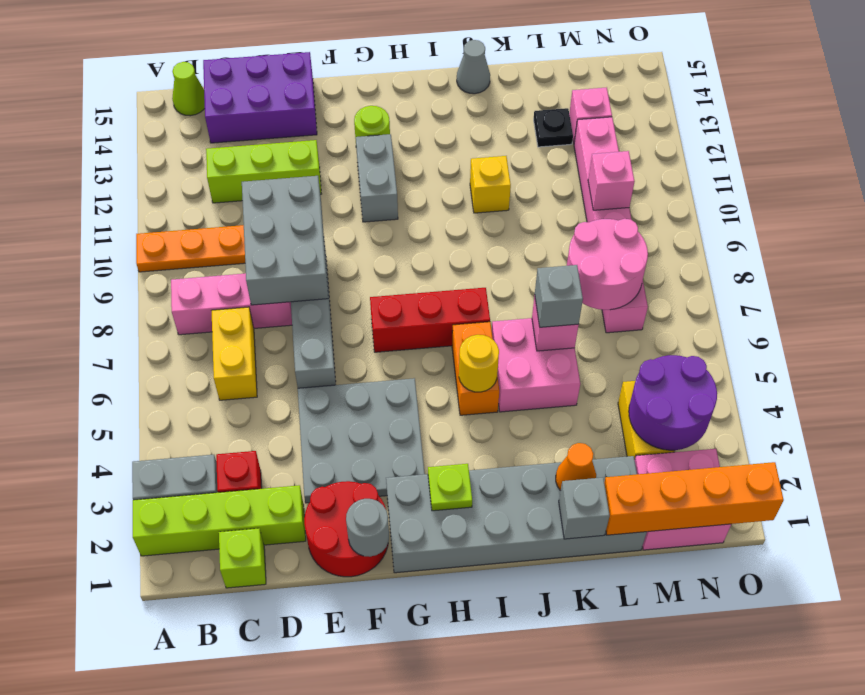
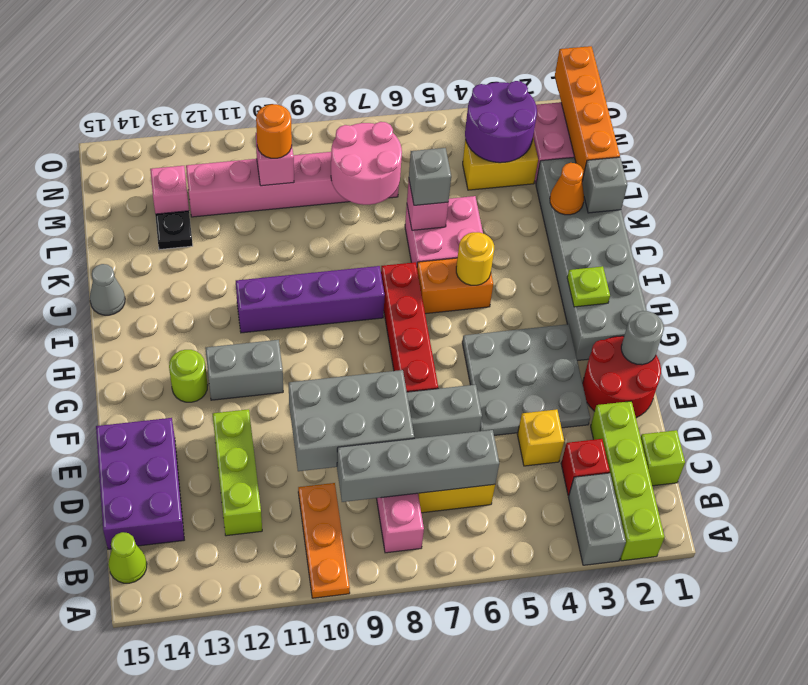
none -> grey brick C6:C9 level 2
red brick G7:I7 level 1 -> red brick F7:I7 level 1
none -> purple brick I8:I11 level 1
yellow brick J11 level 1 -> yellow brick D4 level 1
none -> orange round brick M10 level 3

